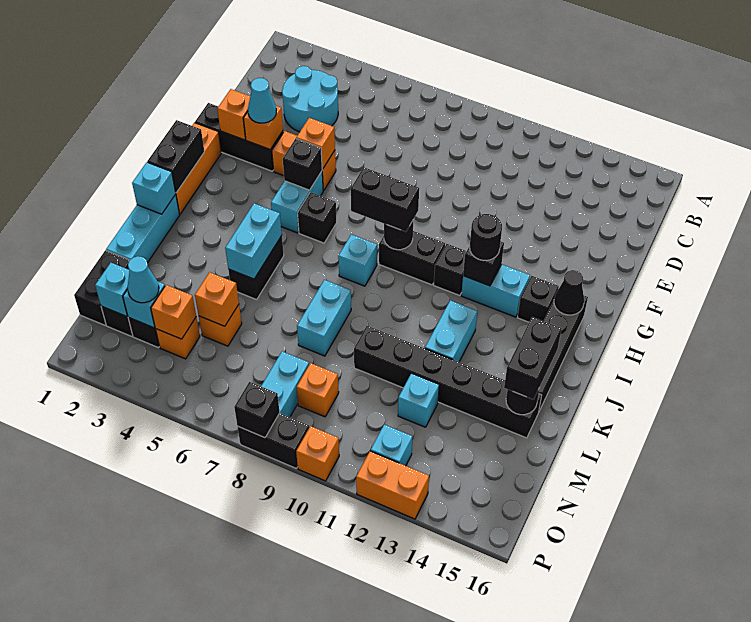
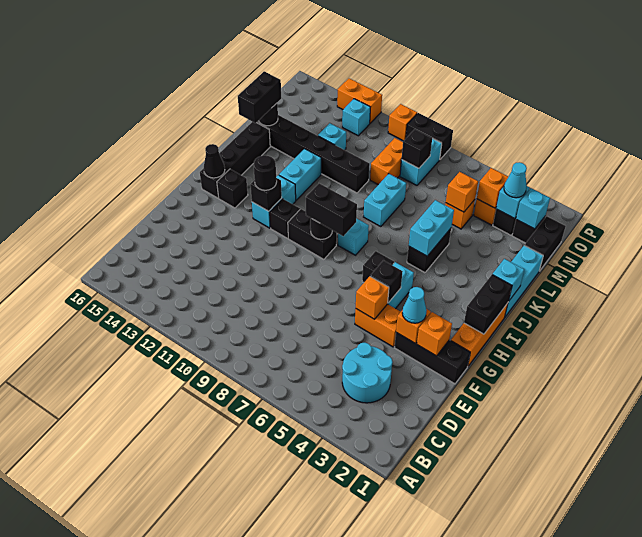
cyan brick H12:H13 level 1 -> cyan brick H12:I12 level 1
orange brick N9 level 1 -> orange brick M9:N9 level 1
black brick P8 level 2 -> black brick N8 level 2

